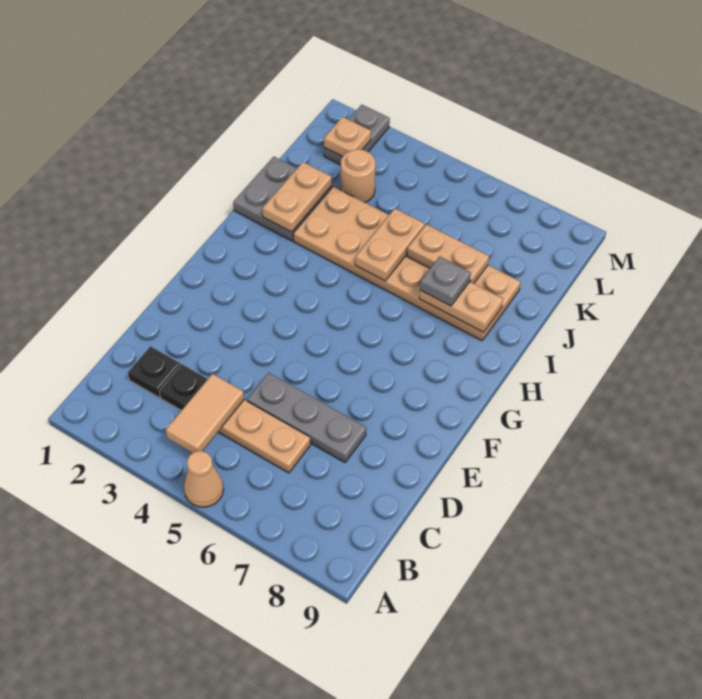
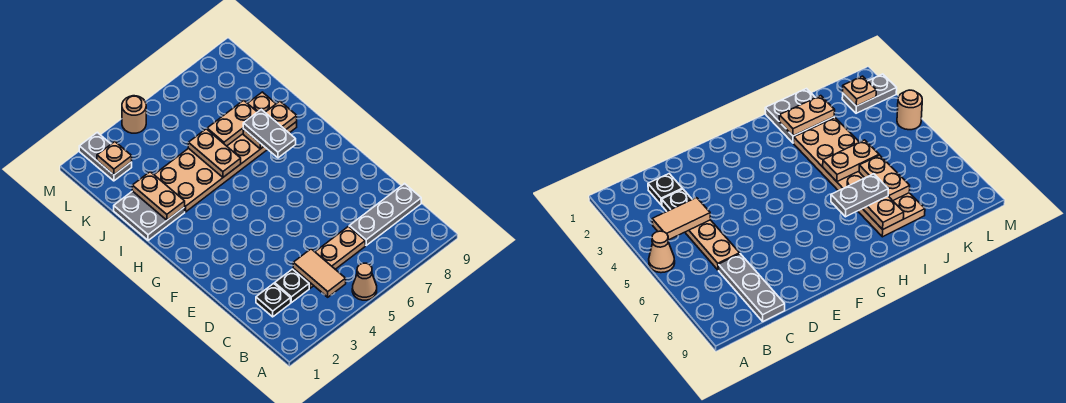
grey plate D5:D7 level 1 -> grey plate C7:C9 level 1
grey plate I7 level 3 -> grey plate H7:I7 level 3
tan round brick K3 level 1 -> tan round brick M4 level 1

